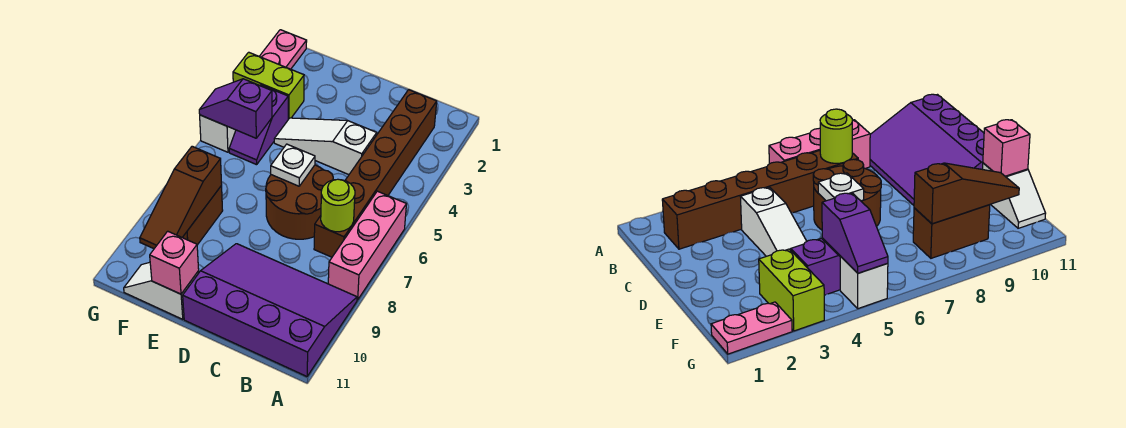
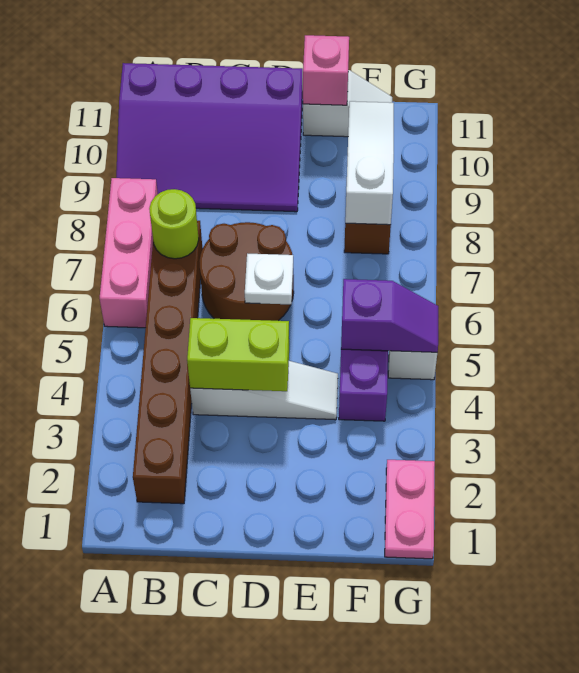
lime brick F3:G3 level 1 -> lime brick C4:D4 level 2
brown slope F8:F10 level 2 top 8 -> white slope F8:F10 level 2 top 8

